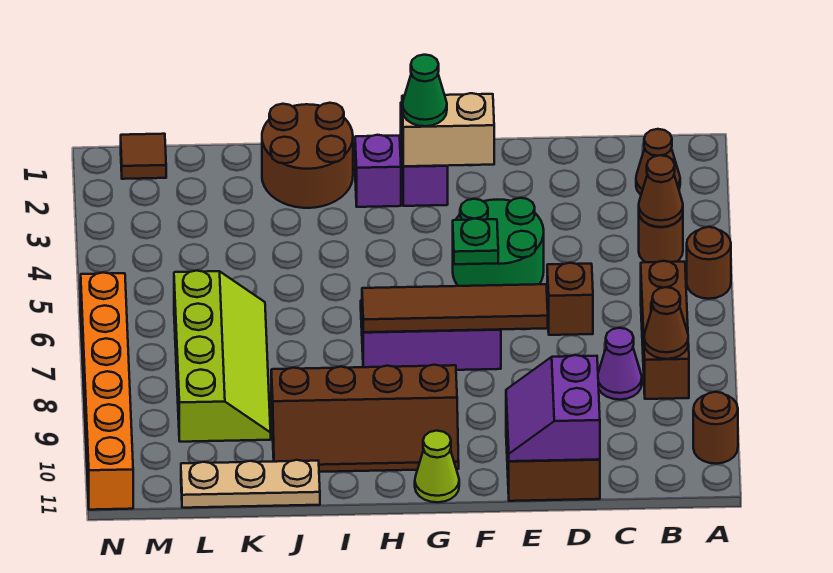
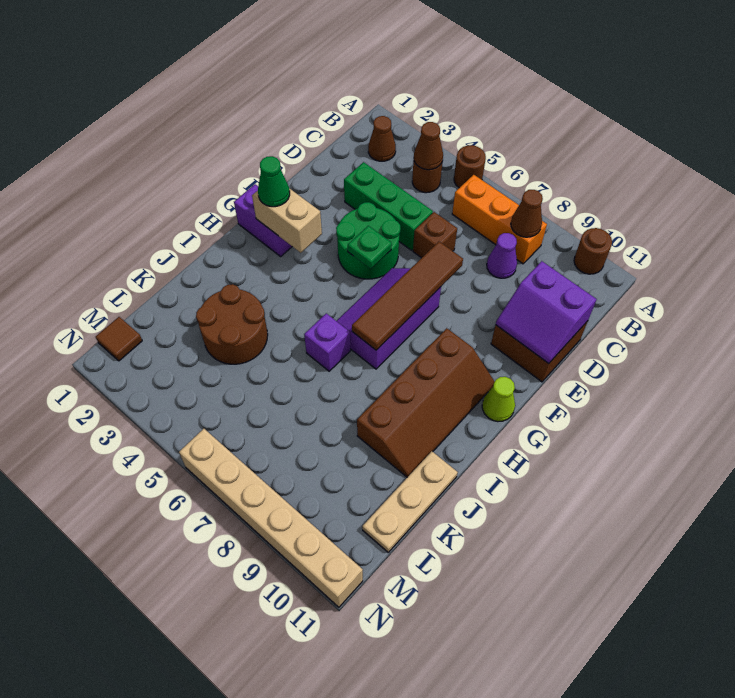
brown brick B6:B8 level 1 -> orange brick B6:B8 level 1
none -> green brick D3:D5 level 1
tan brick F2:G2 level 2 -> tan brick G2:G3 level 2
purple brick H2 level 1 -> purple brick I6 level 1
brown round brick I1:J2 level 1 -> brown round brick J3:K4 level 1
lime slope K6:L9 level 1 top L -> none
orange brick N6:N11 level 1 -> tan brick N6:N11 level 1

